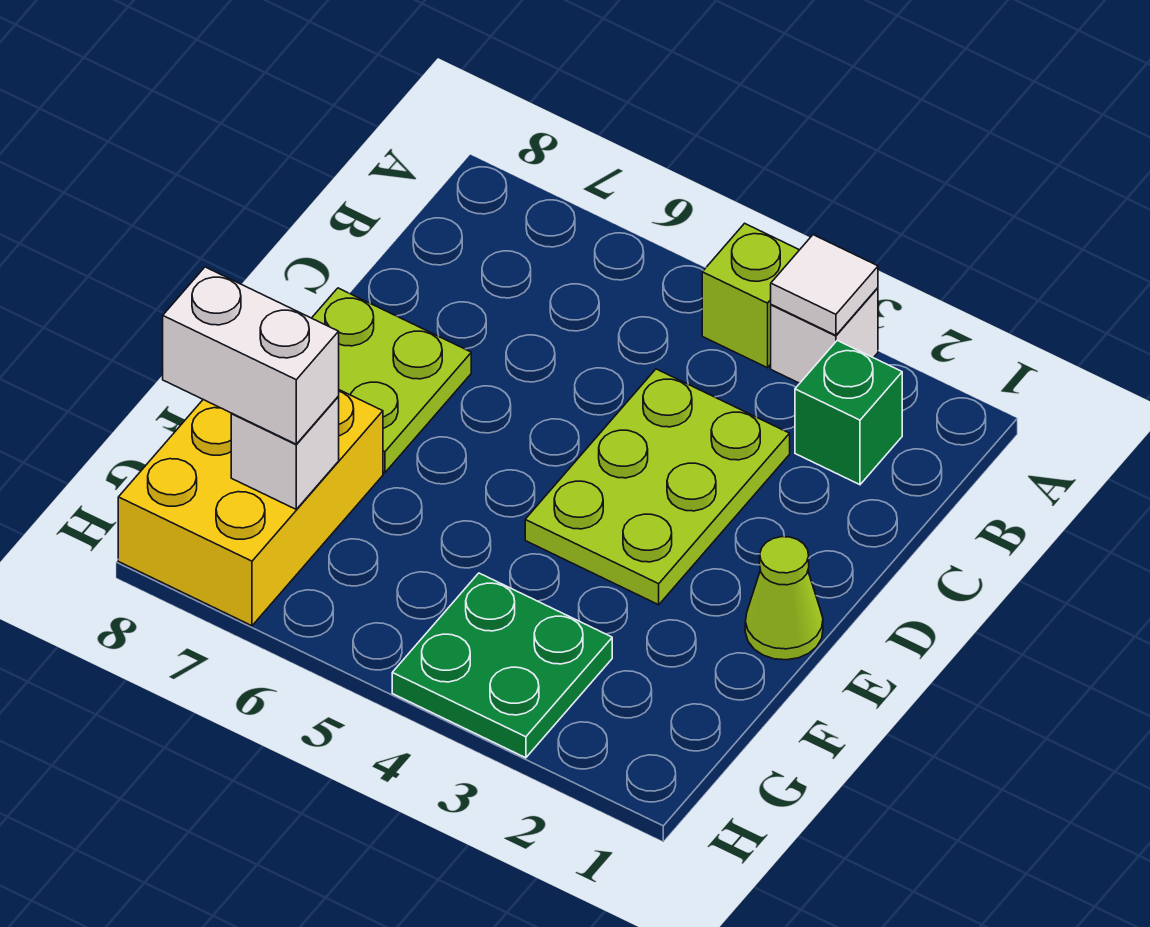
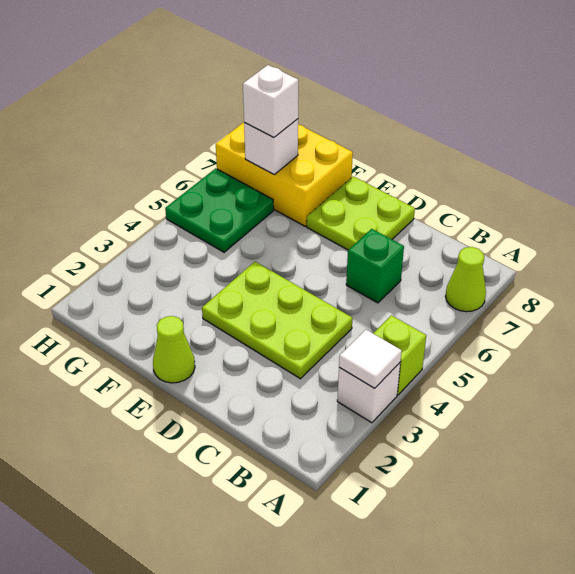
none -> lime cone A7 level 1
green brick B2 level 1 -> green brick C6 level 1
green plate G3:H4 level 1 -> green plate G5:H6 level 1
white brick G7:G8 level 3 -> white brick G7 level 3

